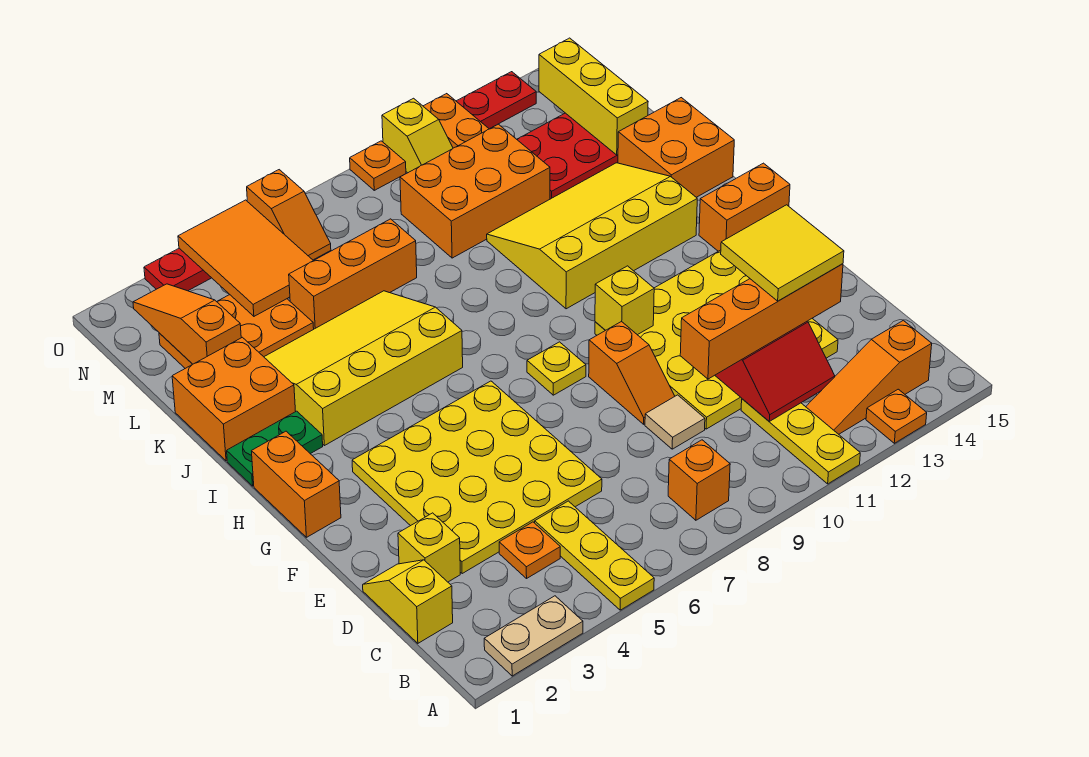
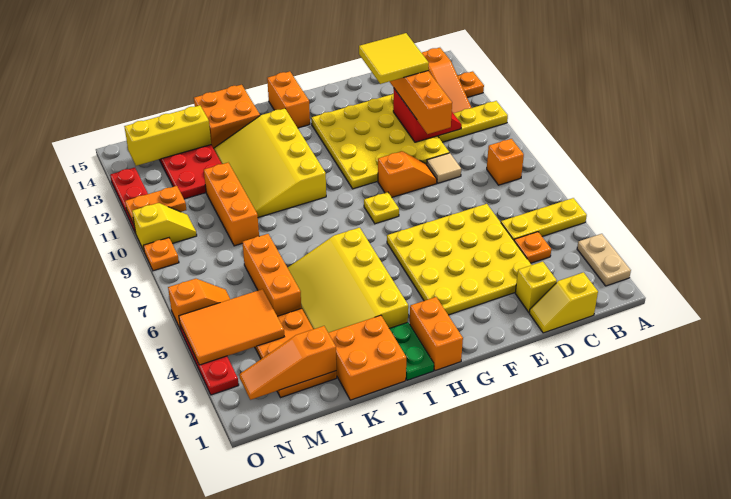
orange brick G1:H1 level 1 -> orange brick H1:H2 level 1
yellow brick G10 level 2 -> none
orange brick L9:M11 level 1 -> orange brick L9:L11 level 1

